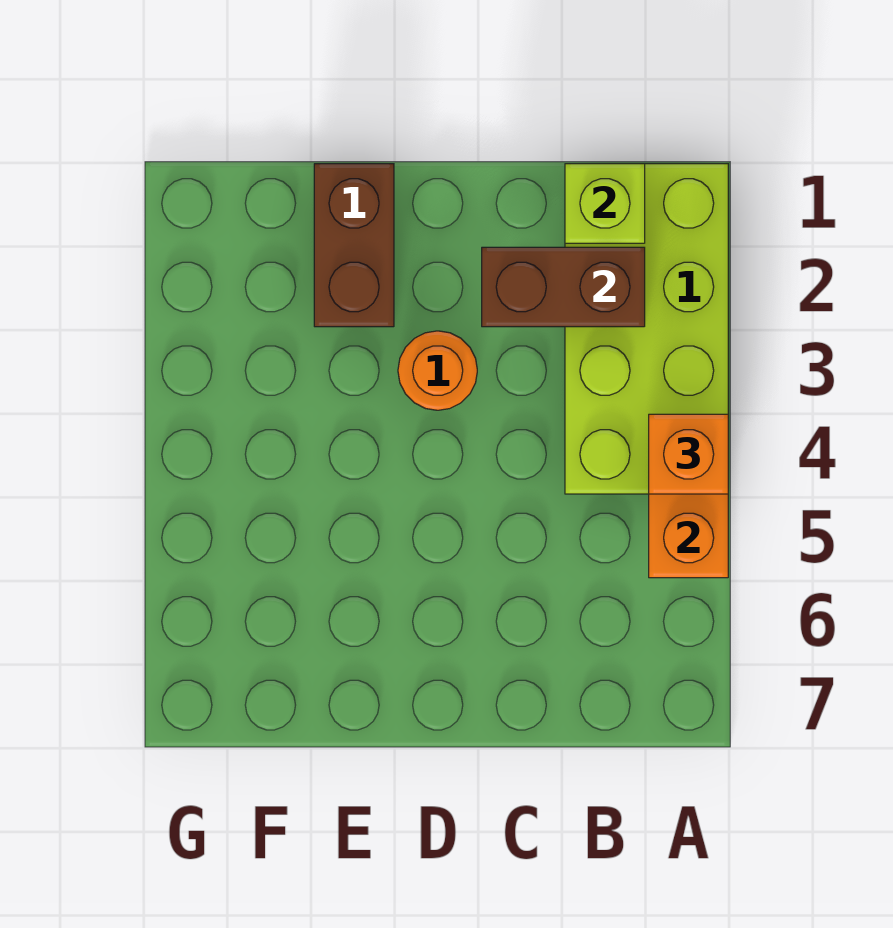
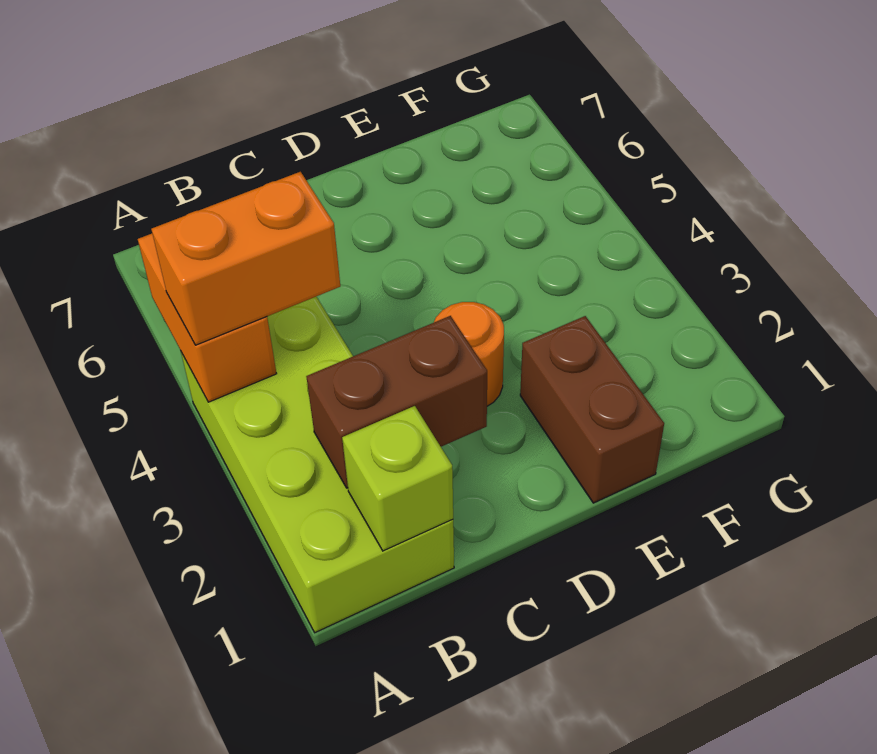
orange brick A4 level 3 -> orange brick A4:B4 level 3

